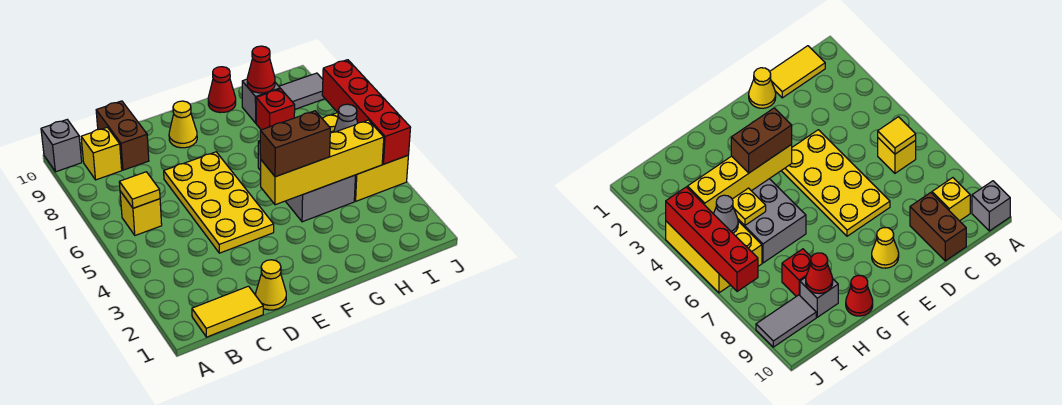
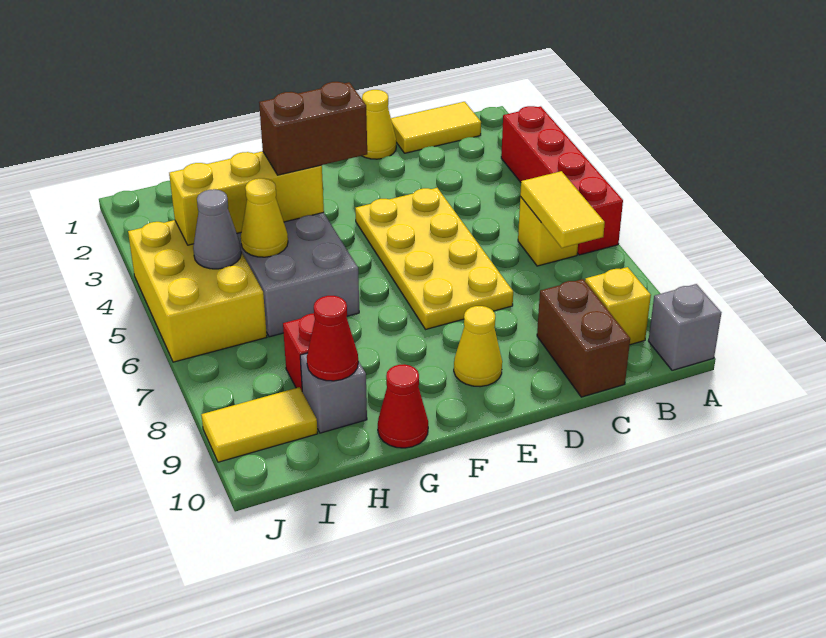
yellow tile B6 level 2 -> yellow tile B6:B7 level 2
yellow brick F4:I4 level 2 -> yellow brick G4:I4 level 2
yellow plate H5 level 2 -> yellow cone H5 level 2
grey tile I9:J9 level 1 -> yellow tile I9:J9 level 1
red brick J4:J7 level 2 -> red brick A3:A6 level 1

